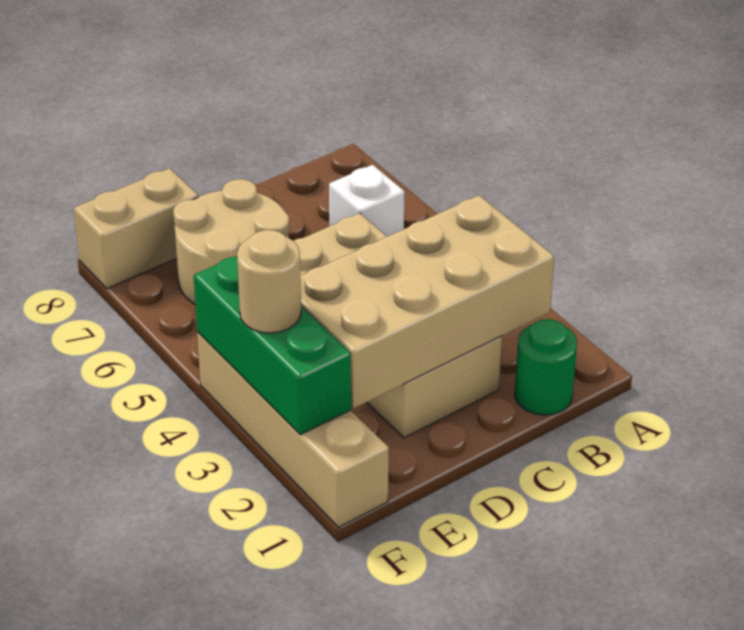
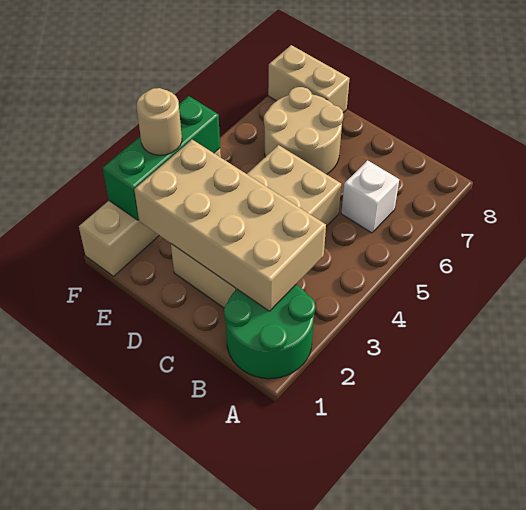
green round brick B1 level 1 -> green round brick A1:B2 level 1

